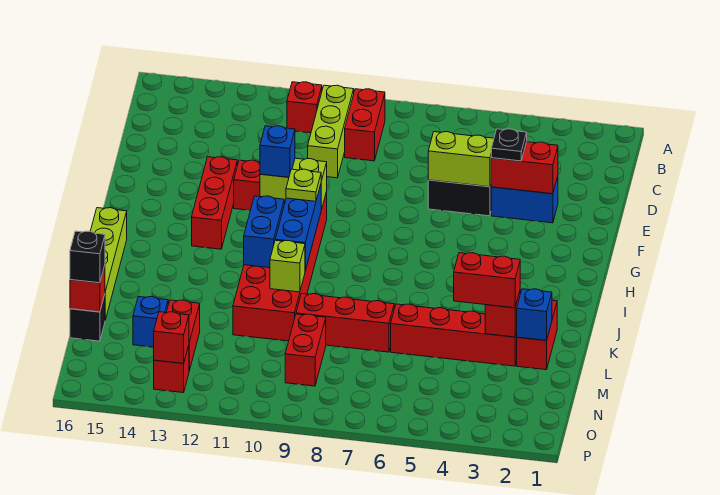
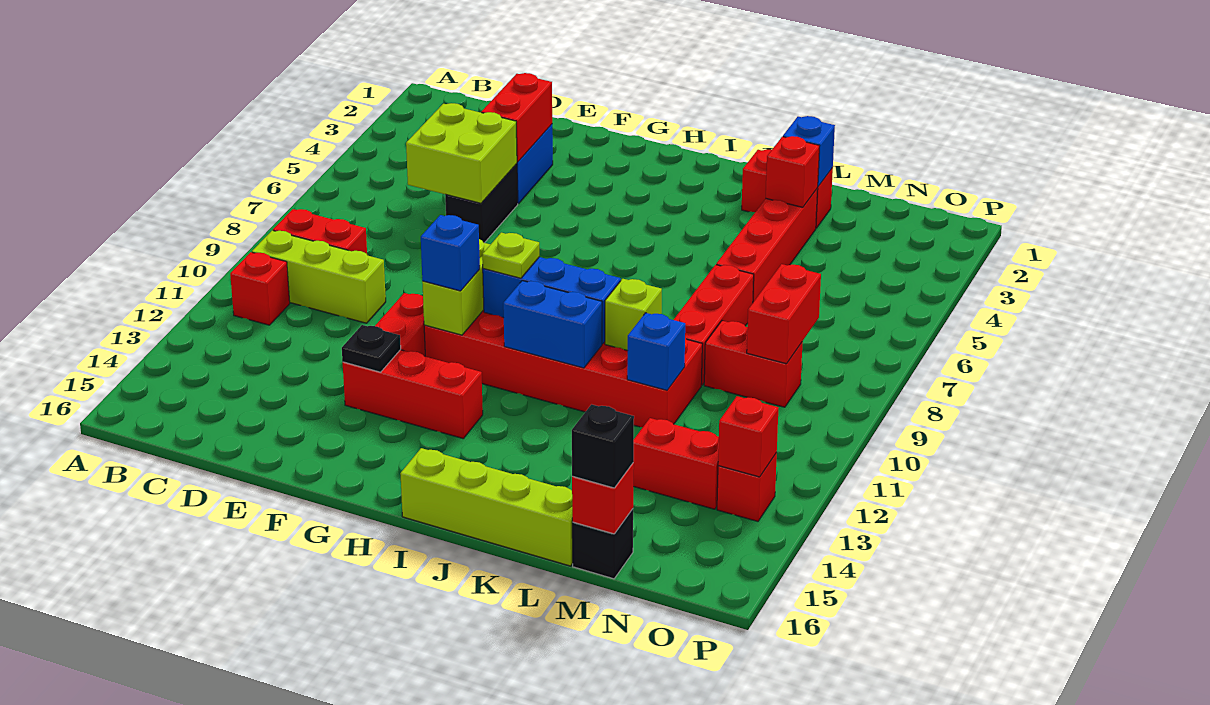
black plate E4 level 3 -> black plate F13 level 2
lime brick E5:E6 level 2 -> lime brick D5:E6 level 2
red brick L3:L4 level 3 -> red brick N8:N9 level 2
blue brick M14 level 1 -> blue brick L11 level 2

